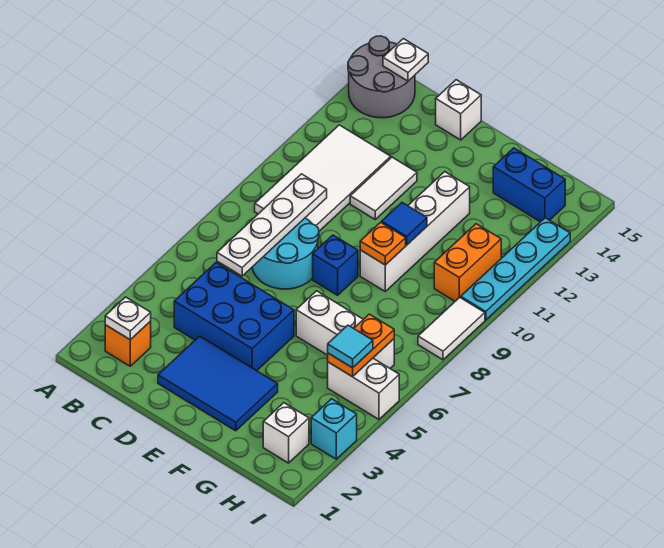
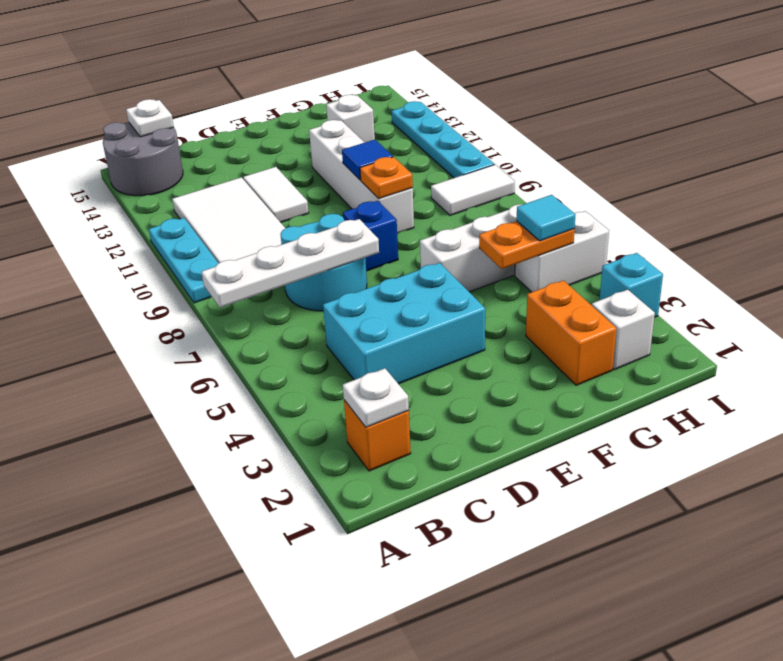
none -> cyan plate A9:A11 level 1
blue brick C4:E5 level 1 -> cyan brick C4:E5 level 1
white plate C6:C9 level 2 -> white plate A7:D7 level 2
blue tile D2:F3 level 1 -> none
white brick D15 level 1 -> white brick G13 level 1
blue brick G14:H14 level 1 -> none
orange plate H5:H6 level 2 -> orange plate G5:H5 level 2
orange brick H10:H11 level 1 -> orange brick G2:G3 level 1
white tile I8:I9 level 1 -> white tile H9:I9 level 1

